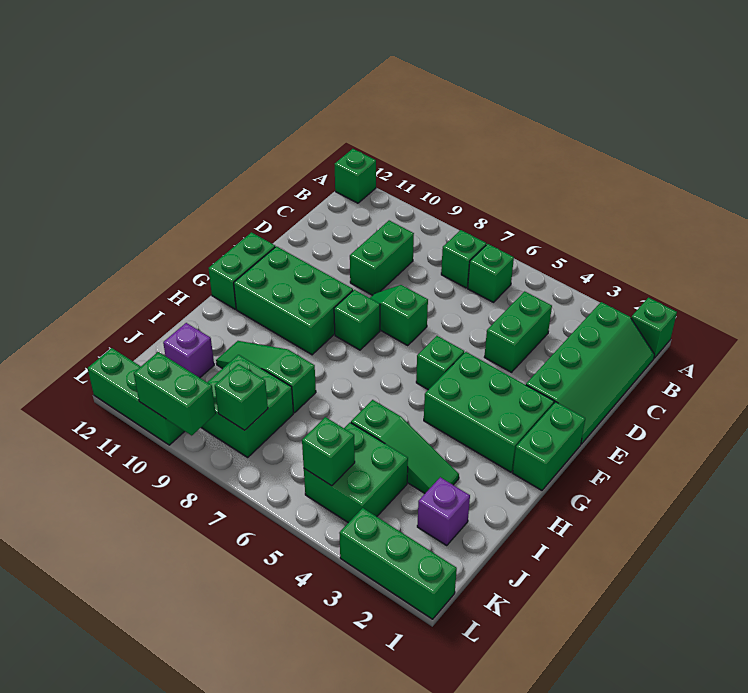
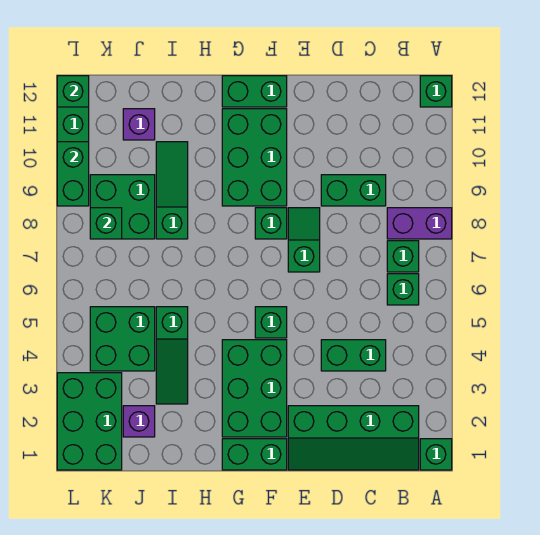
none -> purple brick A8:B8 level 1
green brick K5 level 2 -> green brick L12 level 2
green brick L1:L3 level 1 -> green brick K1:L3 level 1

